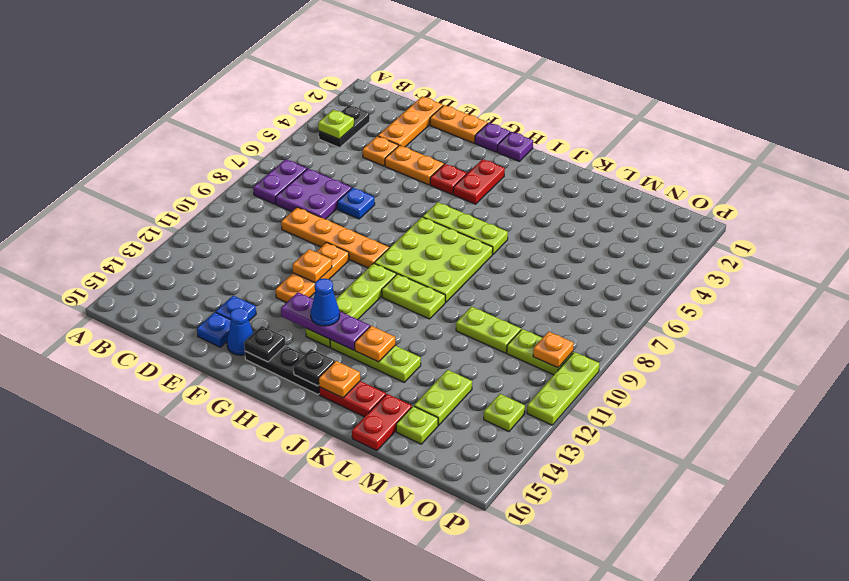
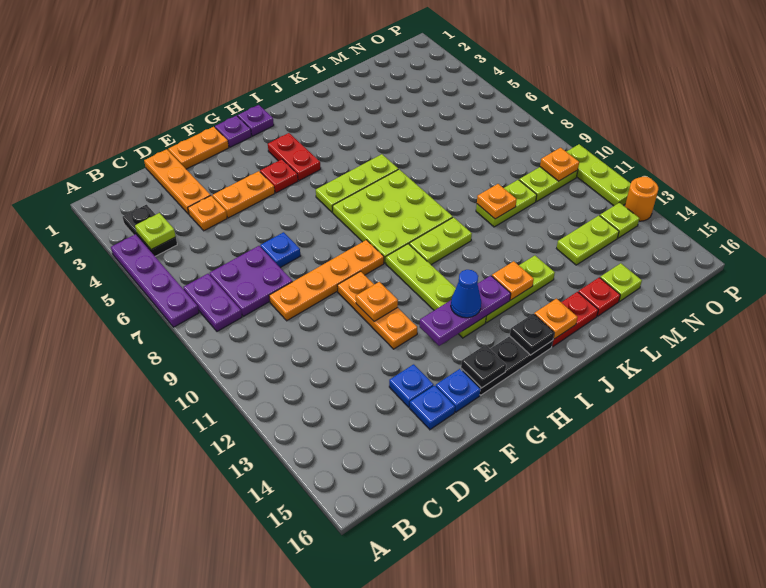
none -> purple plate A4:A7 level 1
blue cone F15 level 1 -> blue plate F15 level 1
none -> orange plate L10 level 2
red plate L15:L16 level 1 -> red plate L15 level 1
lime plate M13:M14 level 1 -> lime plate M13:N13 level 1
none -> orange round brick P13 level 1

